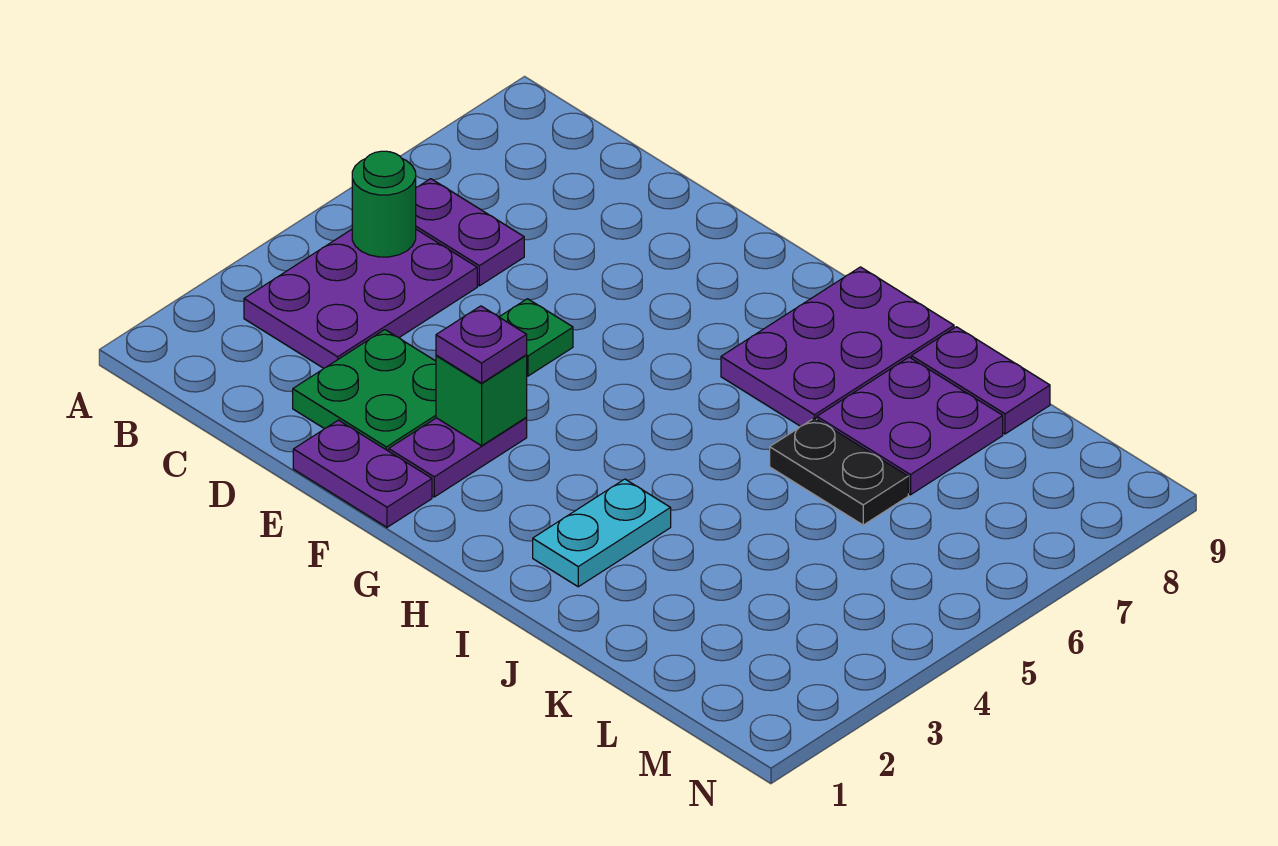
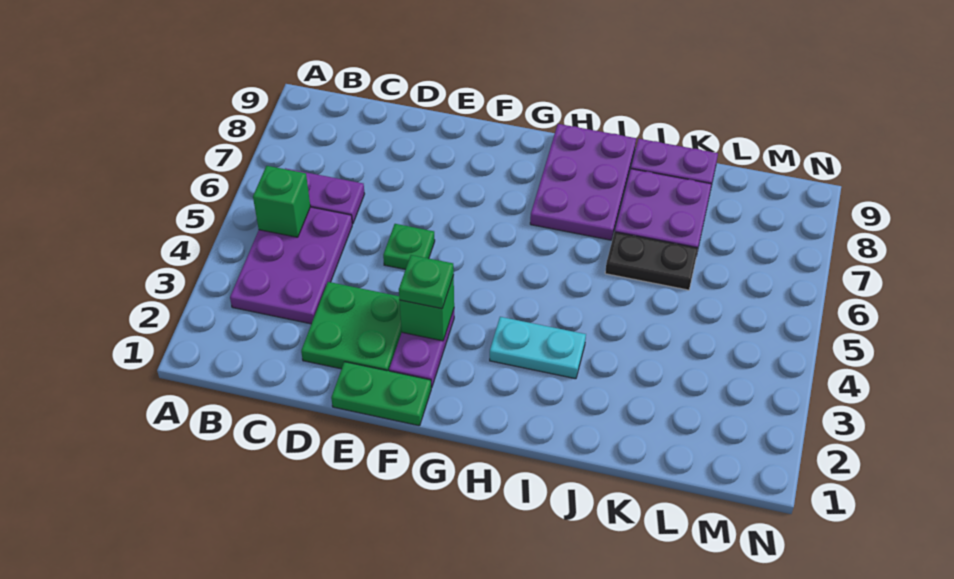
green round brick B5 level 2 -> green brick B5 level 2
purple plate E1:F1 level 1 -> green plate E1:F1 level 1
purple plate F3 level 3 -> green plate F3 level 3
cyan plate I2:I3 level 1 -> cyan plate H3:I3 level 1

